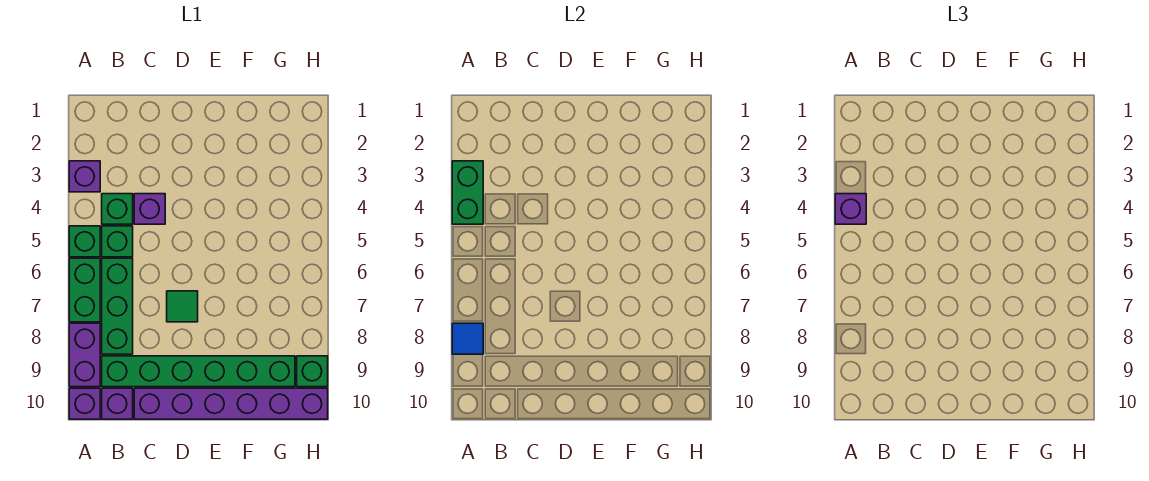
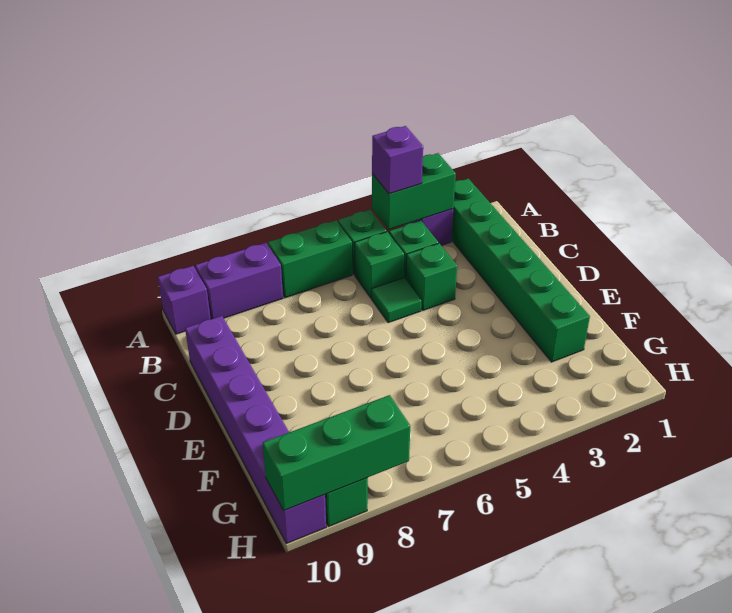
blue tile A8 level 2 -> none
green brick B6:B8 level 1 -> green brick H8:H10 level 2
green brick B9:G9 level 1 -> green brick A2:F2 level 1
purple brick B10 level 1 -> none
purple brick C4 level 1 -> green brick C4 level 1
green tile D7 level 1 -> green tile C5 level 1

